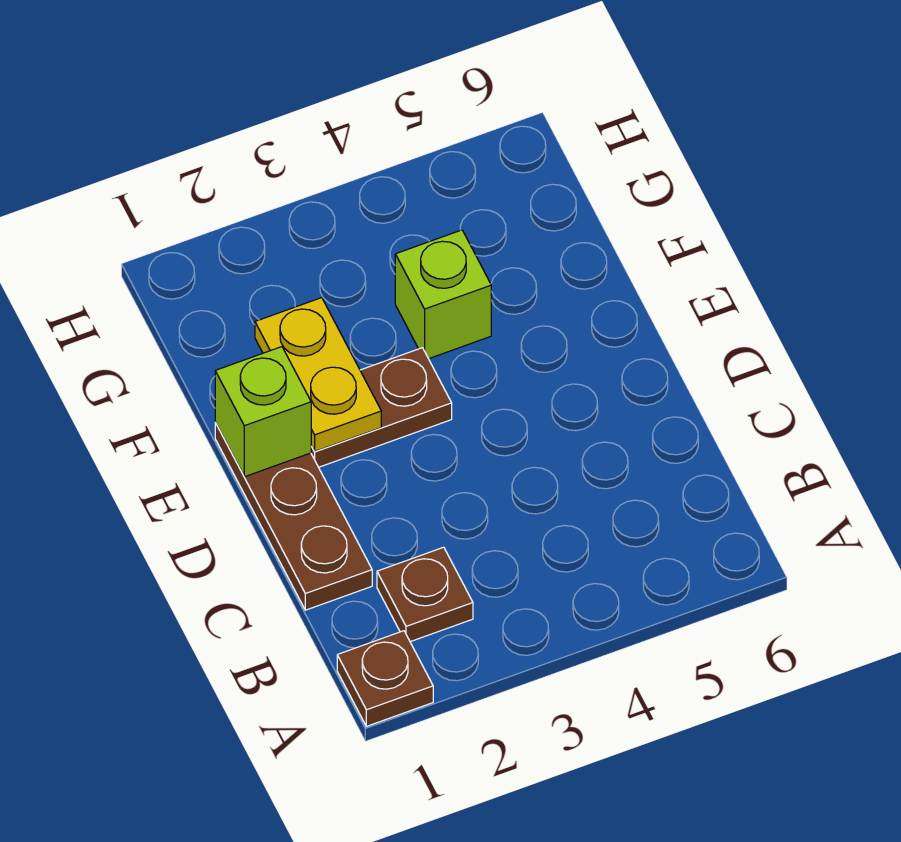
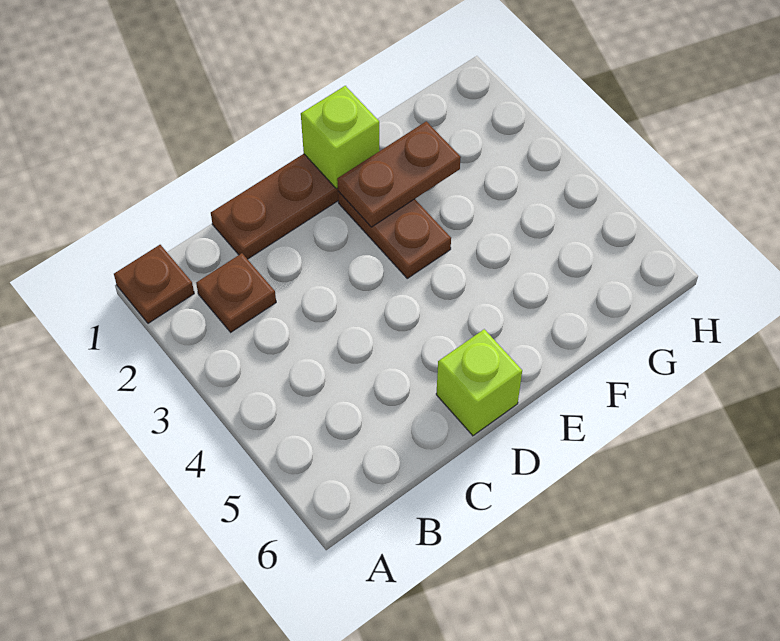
yellow plate E2:F2 level 2 -> brown plate E2:F2 level 2
lime brick F4 level 1 -> lime brick D6 level 1

